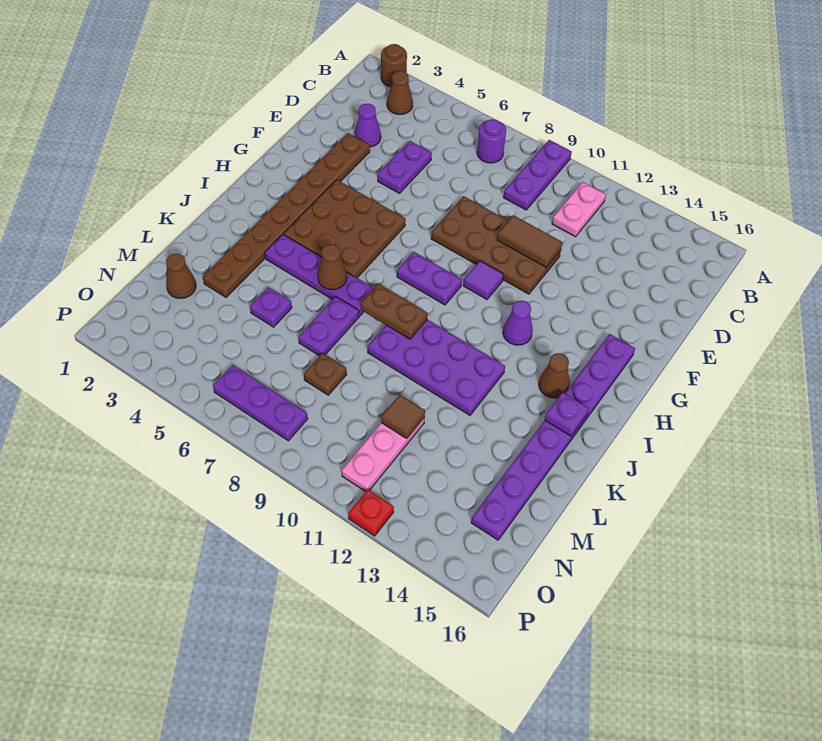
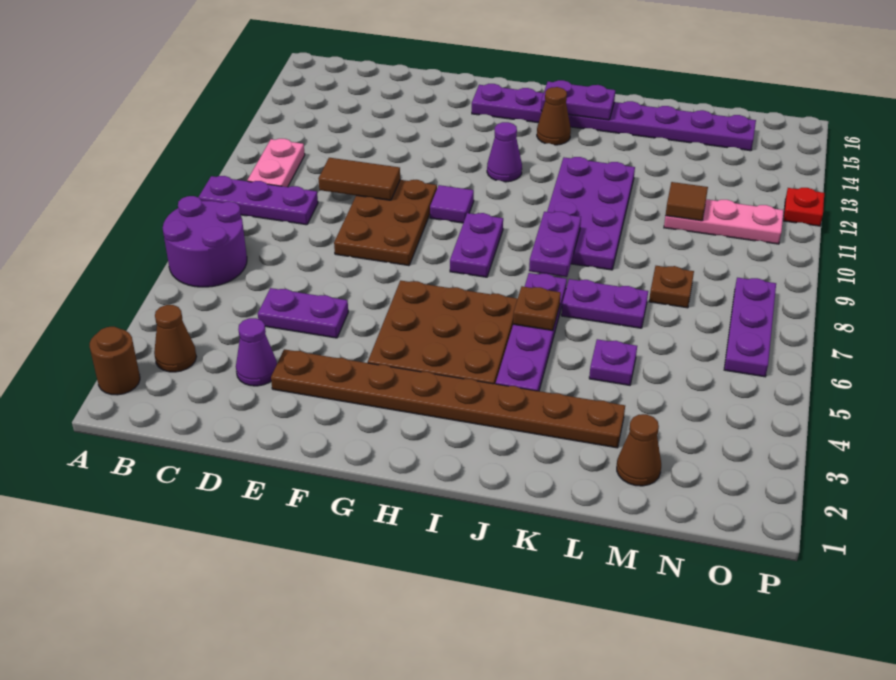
purple round brick B7 level 1 -> purple round brick A6:B7 level 1
pink plate B11:C11 level 1 -> pink plate B10:B11 level 1
brown plate E8:F11 level 1 -> brown plate E8:F10 level 1
brown tile E10:E11 level 2 -> brown tile D10:E10 level 2
brown cone J6 level 2 -> brown plate J6 level 2
brown plate J8:J9 level 2 -> purple plate J8:J9 level 2
purple plate J15 level 2 -> purple plate I15:J15 level 2

